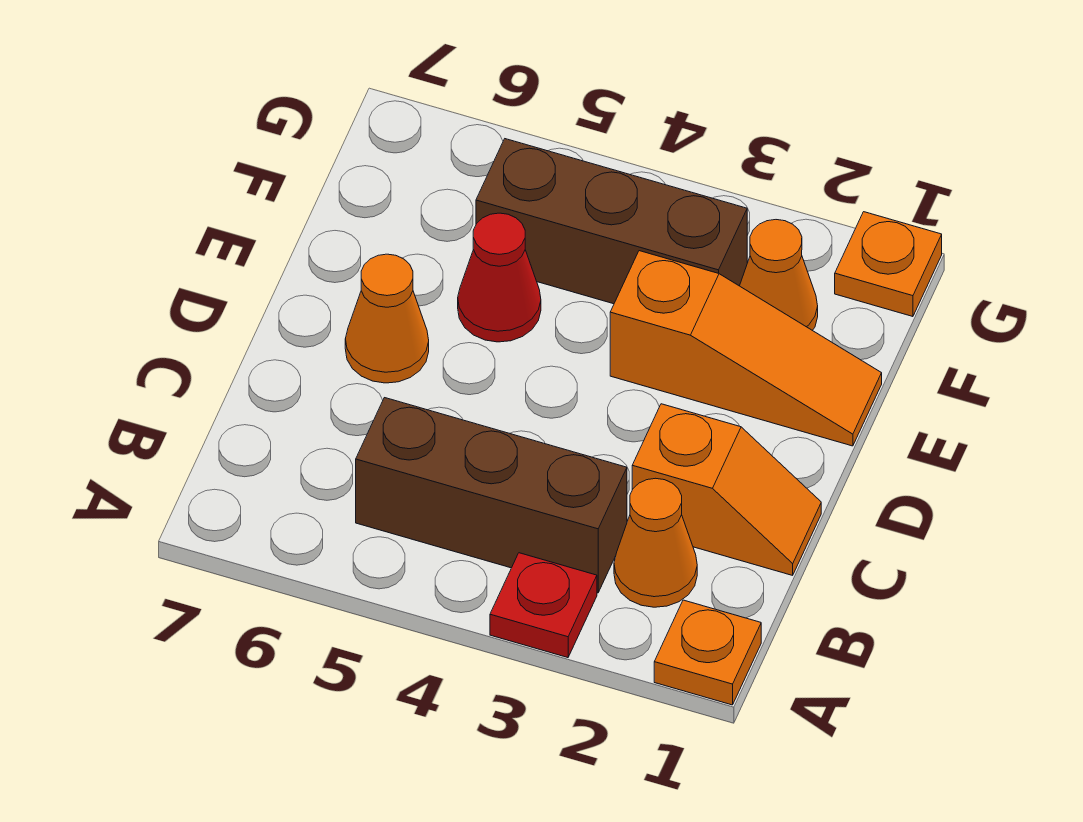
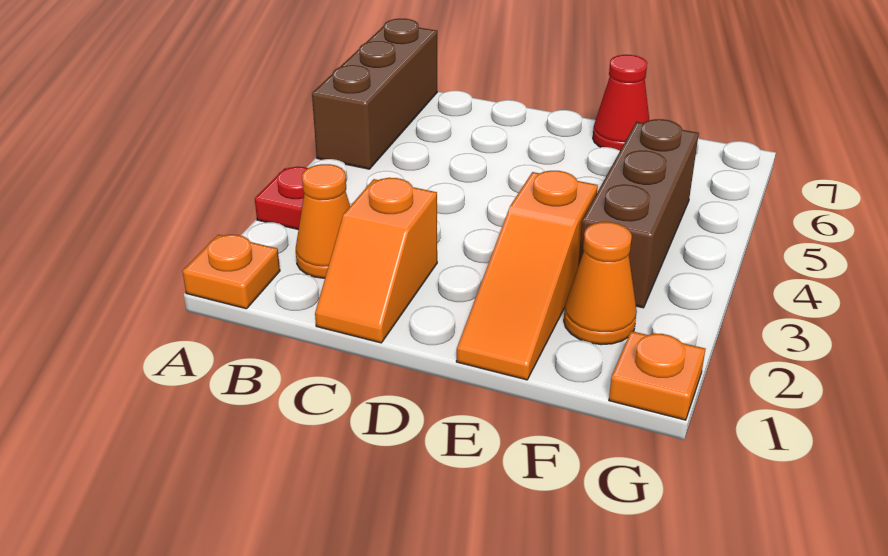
brown brick B3:B5 level 1 -> brown brick A5:A7 level 1
orange cone D6 level 1 -> none
red cone E5 level 1 -> red cone E7 level 1

